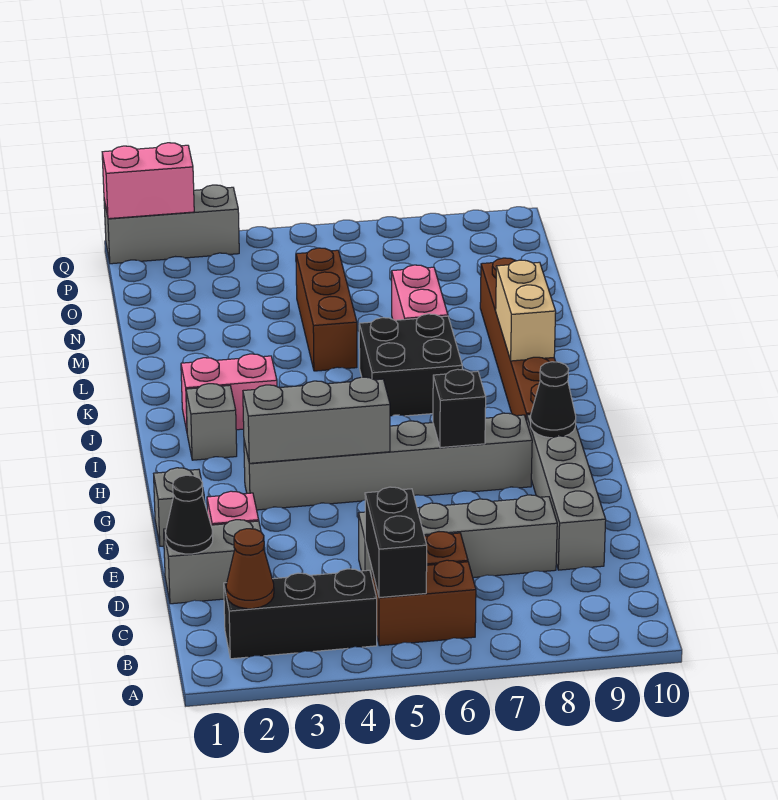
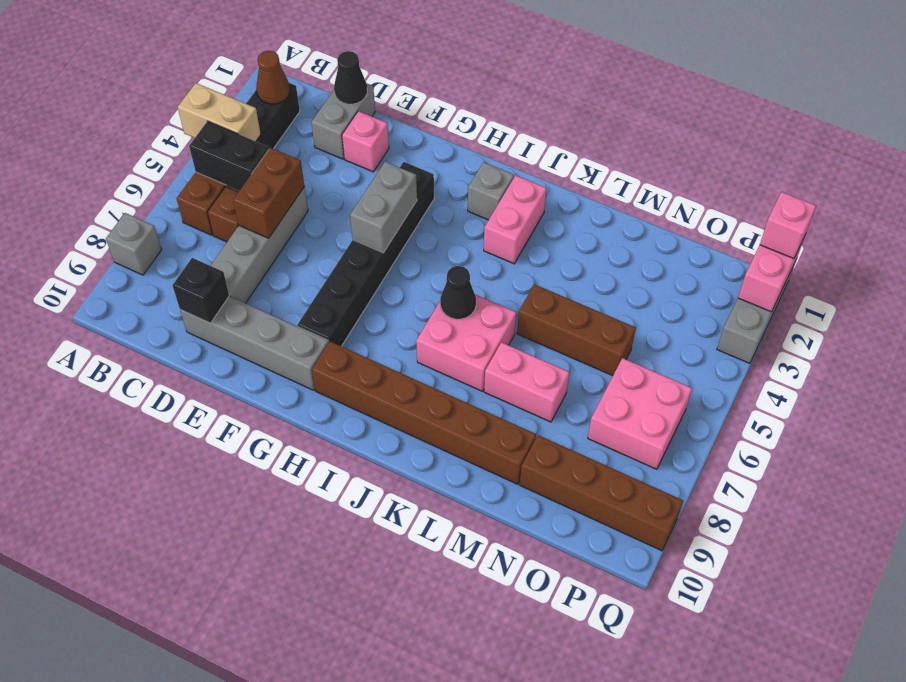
none -> brown brick D5:D6 level 2
grey brick F1 level 1 -> grey brick A8 level 1
grey brick G3:G8 level 1 -> black brick G3:G8 level 1
grey brick G3:G5 level 2 -> grey brick G4:G5 level 2
black brick G7 level 2 -> black brick D9 level 2
black cone G9 level 2 -> black cone J6 level 2
black brick J6:K7 level 1 -> pink brick J6:K7 level 1
tan brick J9:K9 level 2 -> tan brick A4:B4 level 2
none -> brown brick N9:Q9 level 1
none -> pink brick O6:P7 level 1
none -> pink brick Q1 level 3

